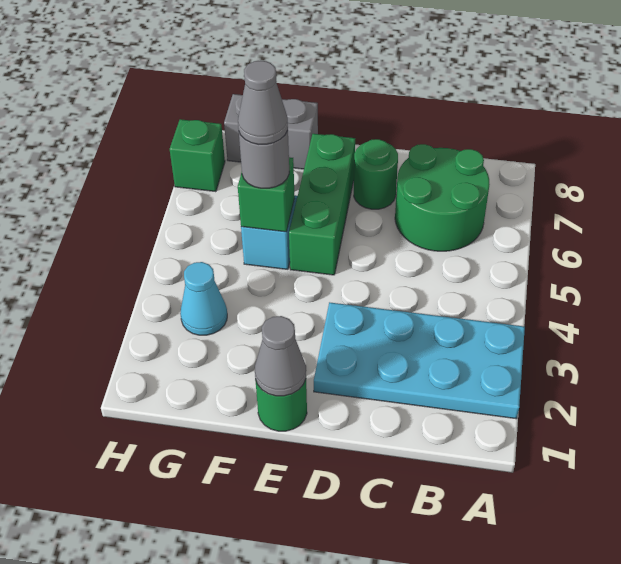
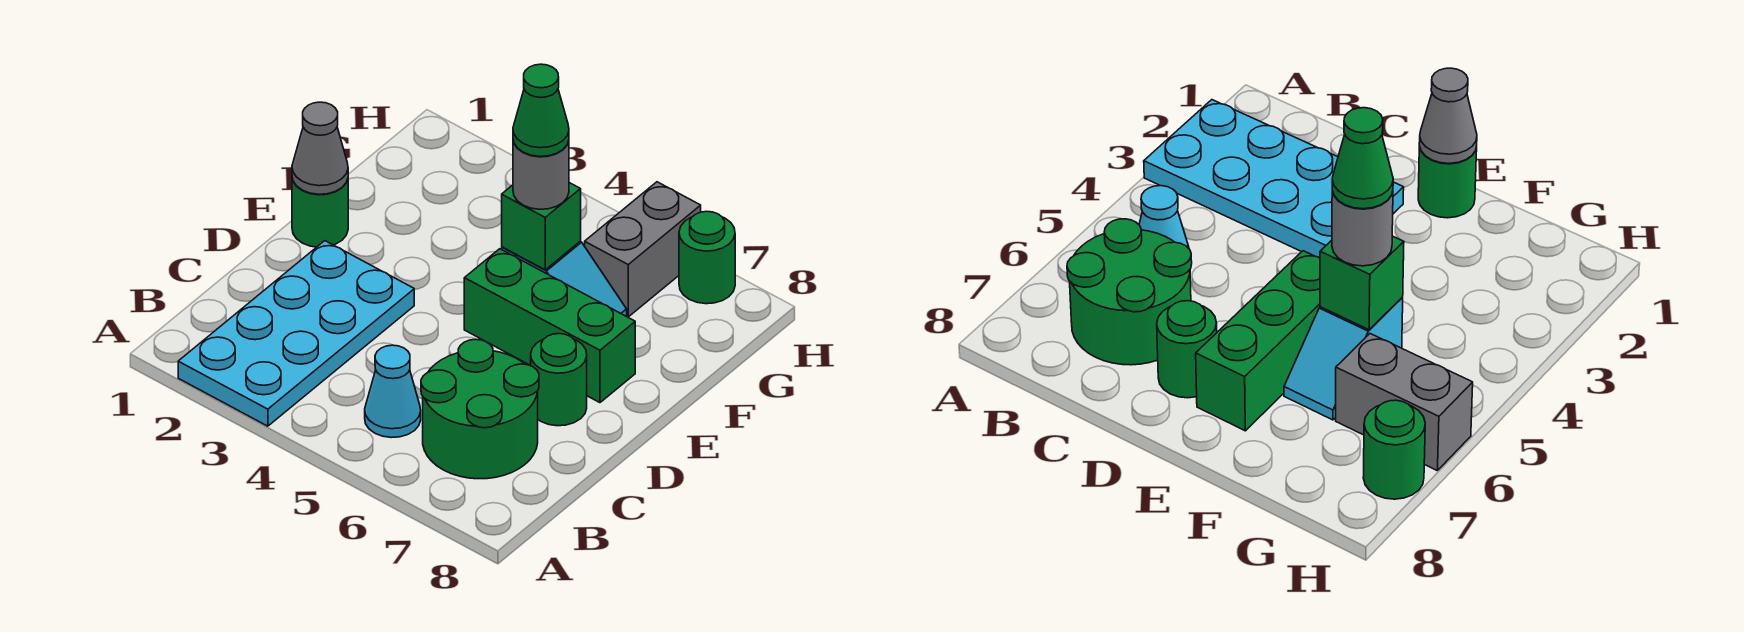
grey cone F5 level 4 -> green cone F5 level 4
grey brick F8:G8 level 1 -> grey brick G6:H6 level 1
cyan cone G3 level 1 -> cyan cone B5 level 1
green brick H7 level 1 -> green round brick H7 level 1

